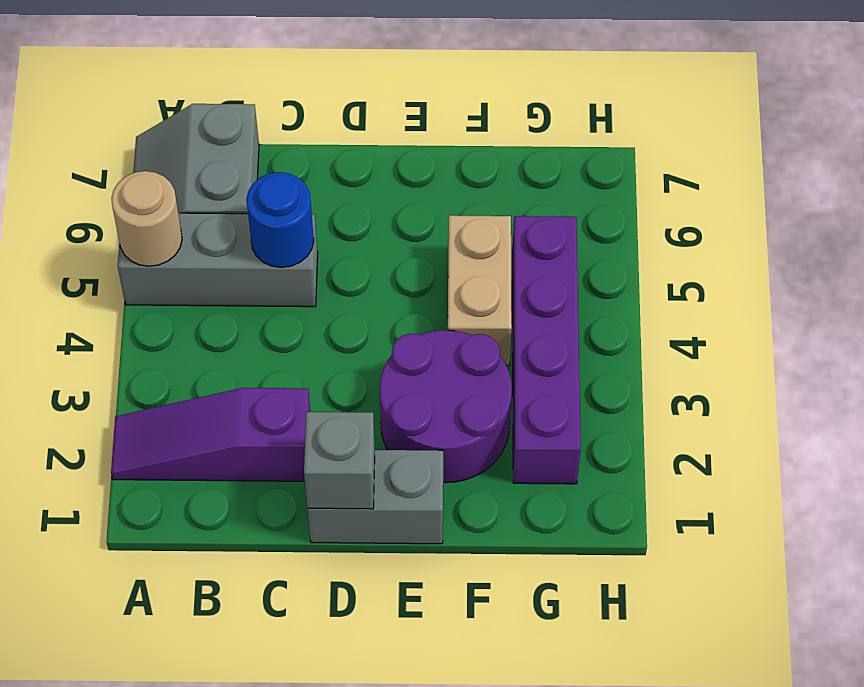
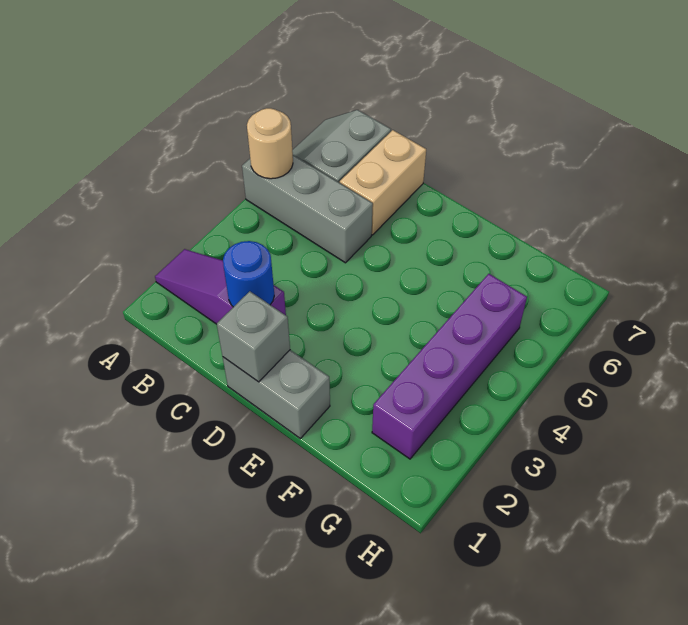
blue round brick C5 level 2 -> blue round brick C2 level 2
purple round brick E2:F3 level 1 -> none
tan brick F4:F5 level 1 -> tan brick C6:C7 level 1

